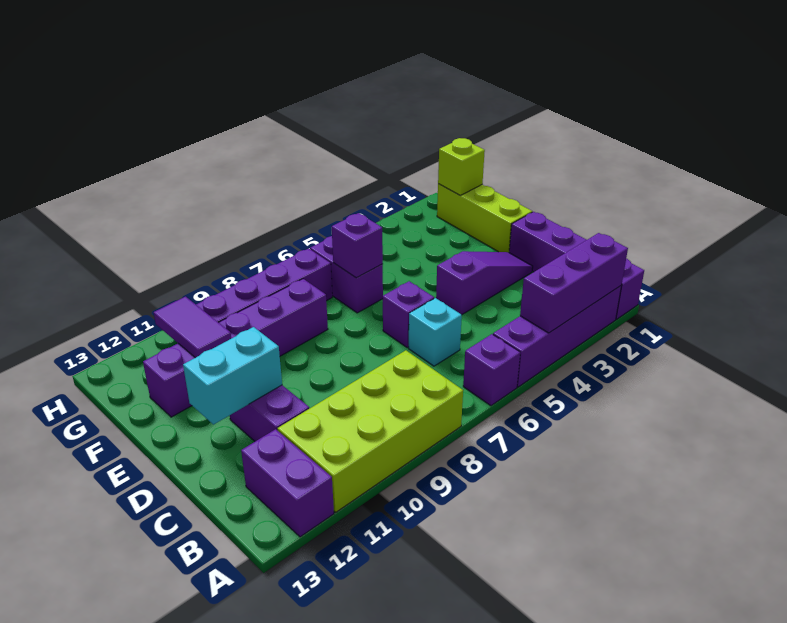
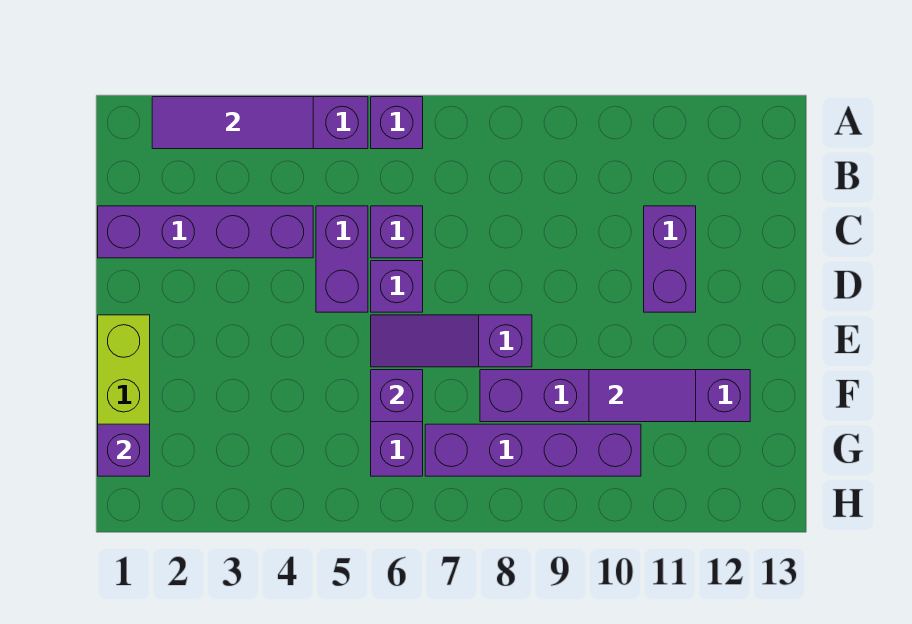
purple brick A1:D1 level 1 -> purple brick C1:C4 level 1
purple brick A2:A4 level 2 -> purple tile A2:A4 level 2
lime brick A8:B11 level 1 -> none
purple brick A12:B12 level 1 -> purple brick C5:D5 level 1
cyan brick C6 level 1 -> purple brick C6 level 1
purple slope D2:D4 level 1 top 4 -> purple slope E6:E8 level 1 top 8
cyan brick D11:D12 level 2 -> none
purple tile F11:G11 level 2 -> purple tile F10:F11 level 2
lime brick G1 level 2 -> purple brick G1 level 2

